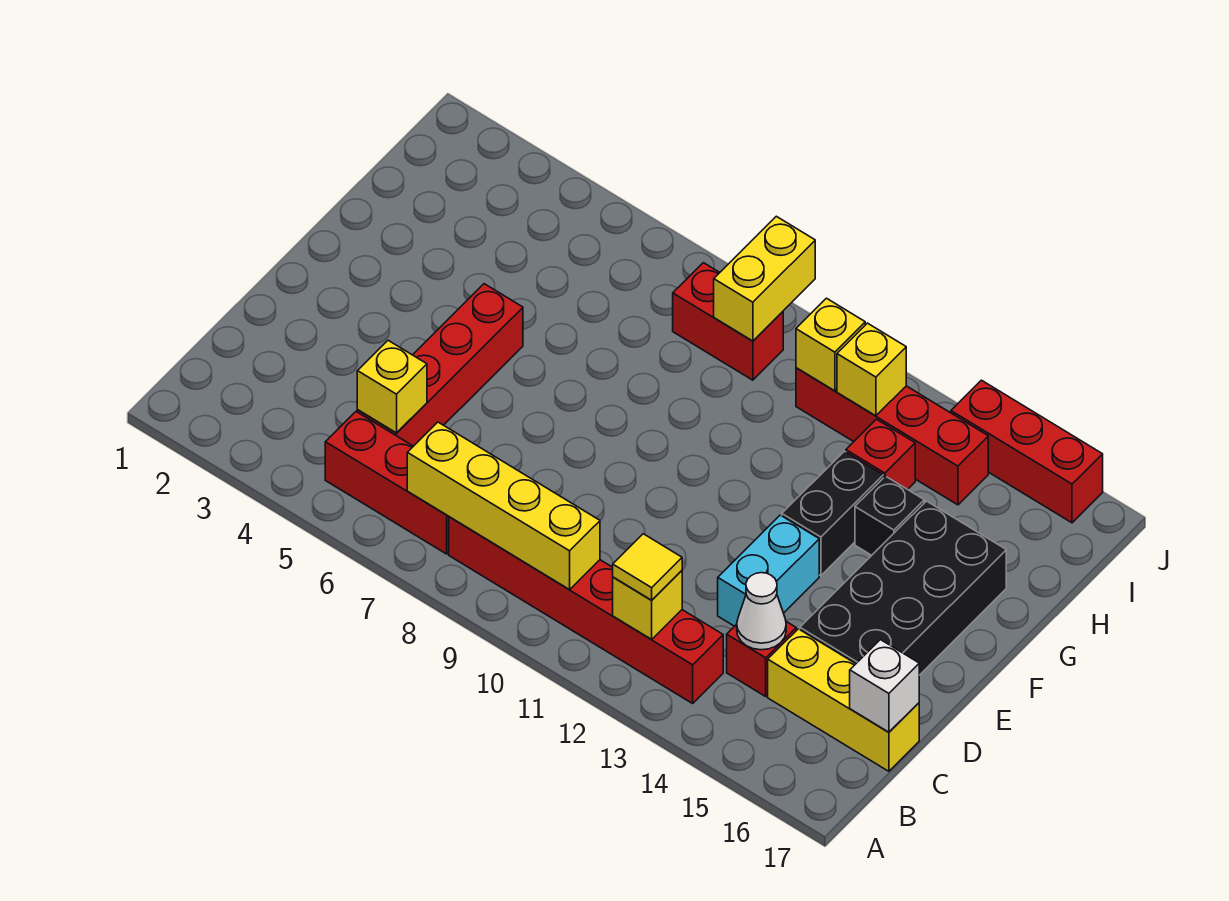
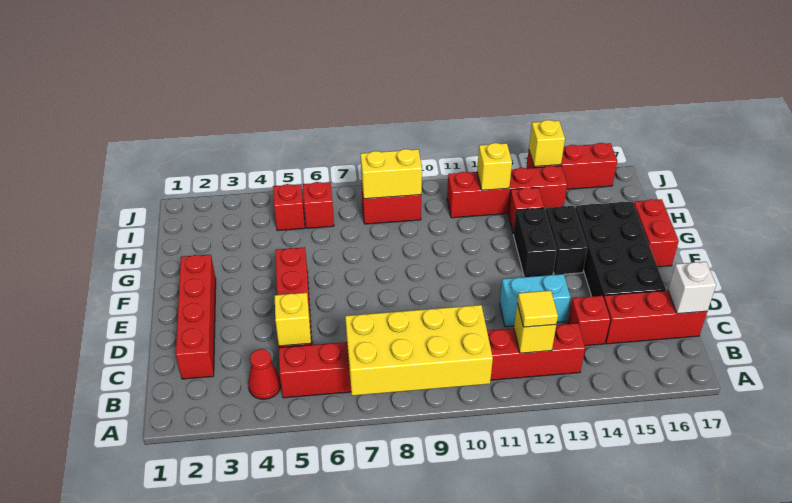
none -> red cone B4 level 1
yellow brick B7:B10 level 2 -> yellow brick A7:B10 level 2
none -> red brick C2:F2 level 1
white cone C14 level 2 -> none
yellow brick C15:C17 level 1 -> red brick C15:C17 level 1
cyan brick D13:E13 level 1 -> cyan brick D12:D13 level 1
none -> red brick F17:G17 level 1
black brick G14 level 1 -> black brick F14:G14 level 1
none -> red brick I5 level 1
none -> red brick I6 level 1
yellow brick I9:J9 level 2 -> yellow brick I8:I9 level 2
yellow brick I11 level 2 -> yellow brick J14 level 2

